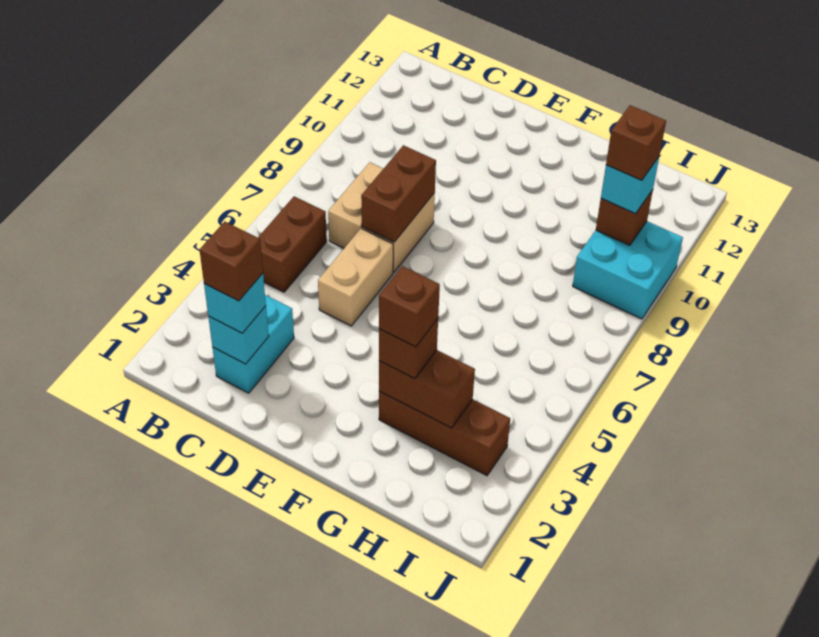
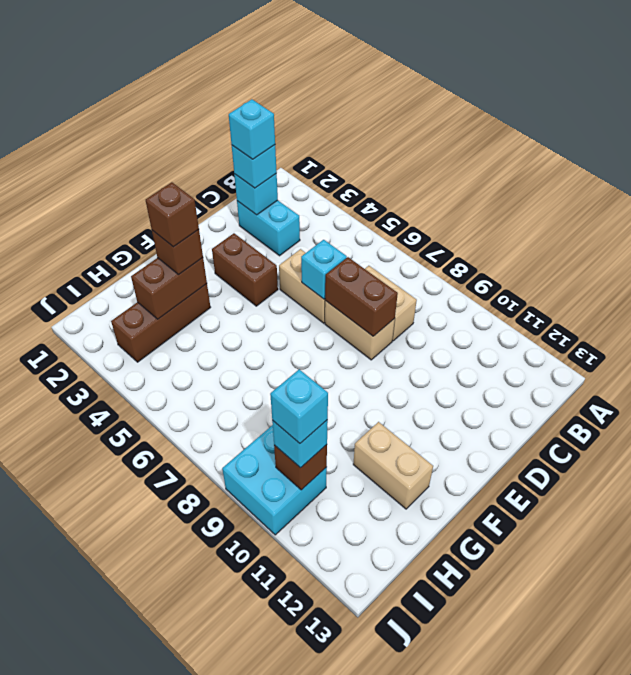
brown brick B5:B6 level 1 -> brown brick E3:E4 level 1
brown brick C2 level 4 -> cyan brick C2 level 4
none -> cyan brick D6 level 2
none -> tan brick G11:G12 level 1
brown brick I10 level 4 -> cyan brick I10 level 4

